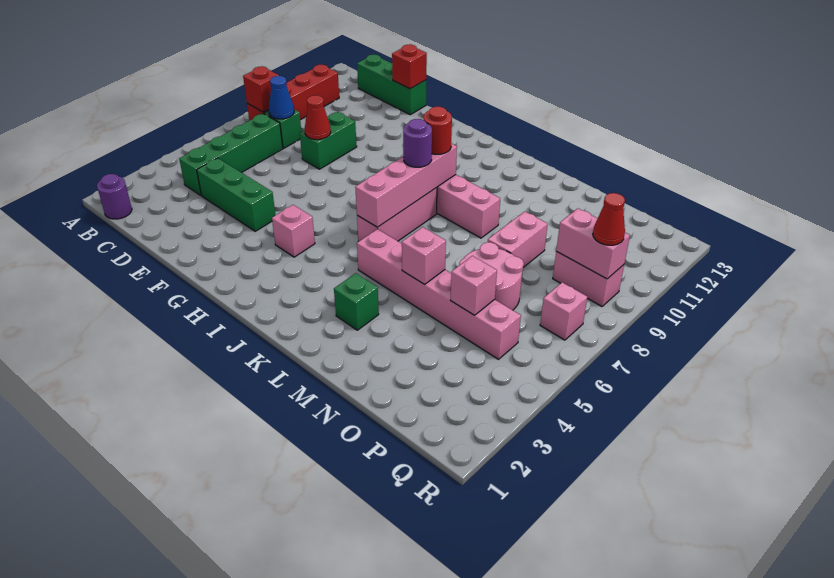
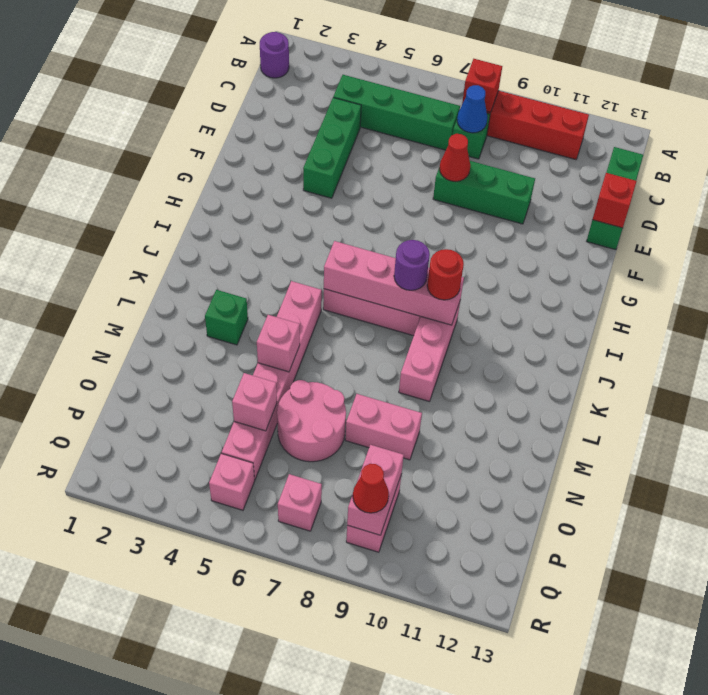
green brick E8:E9 level 1 -> green brick E8:E10 level 1
pink brick H4 level 1 -> pink brick Q5 level 1

